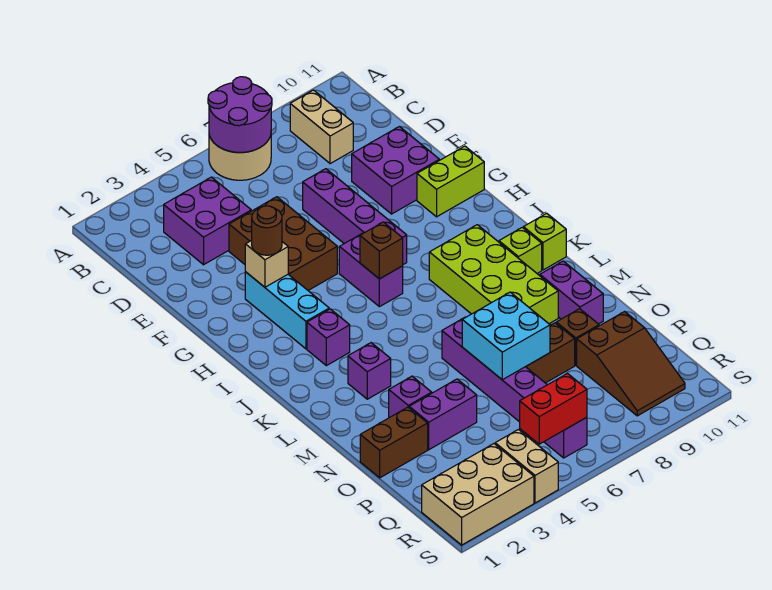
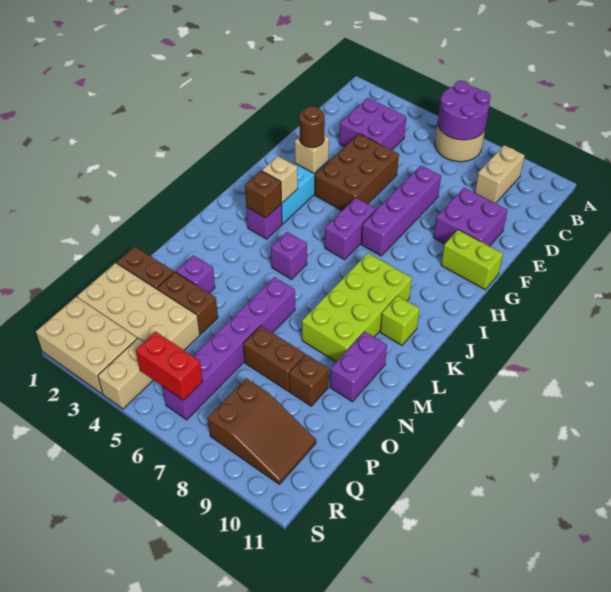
none -> tan brick I3 level 2
brown brick I6 level 2 -> brown brick J3 level 2
lime brick K11 level 1 -> none
purple brick L3 level 1 -> purple brick K5 level 1
cyan brick N6:O7 level 2 -> none
purple brick O3:O4 level 1 -> brown brick O3:O4 level 1
none -> tan brick P1:Q4 level 1
brown slope P9:R10 level 1 top P -> brown slope Q8:R10 level 1 top 8

